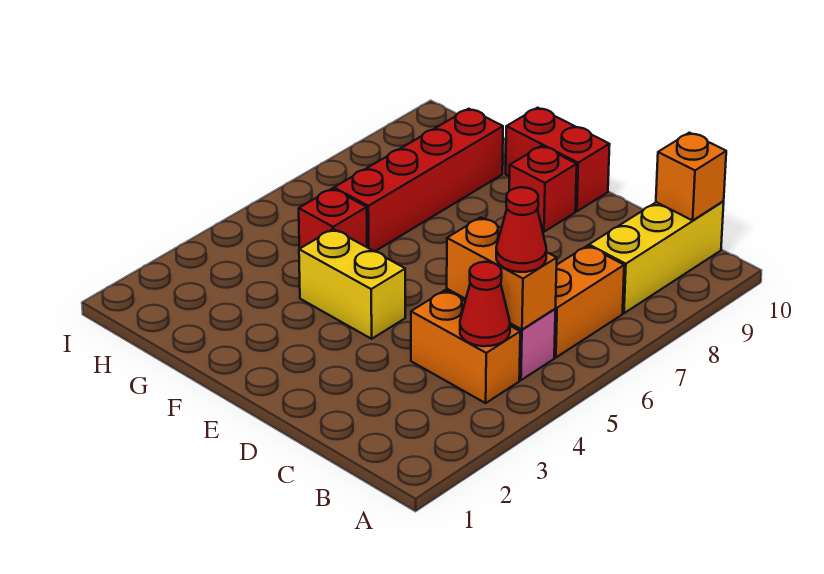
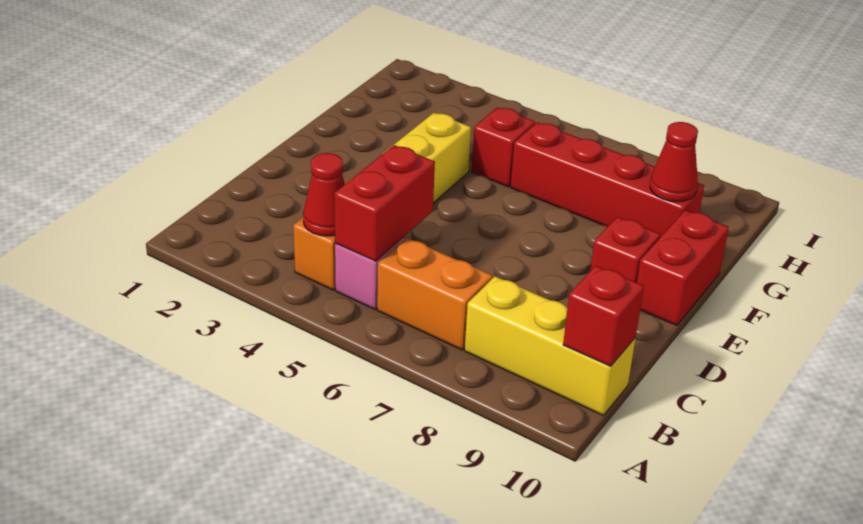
orange brick B5:C5 level 2 -> red brick B5:C5 level 2
red cone B5 level 3 -> red cone G9 level 2
orange brick B10 level 2 -> red brick B10 level 2

